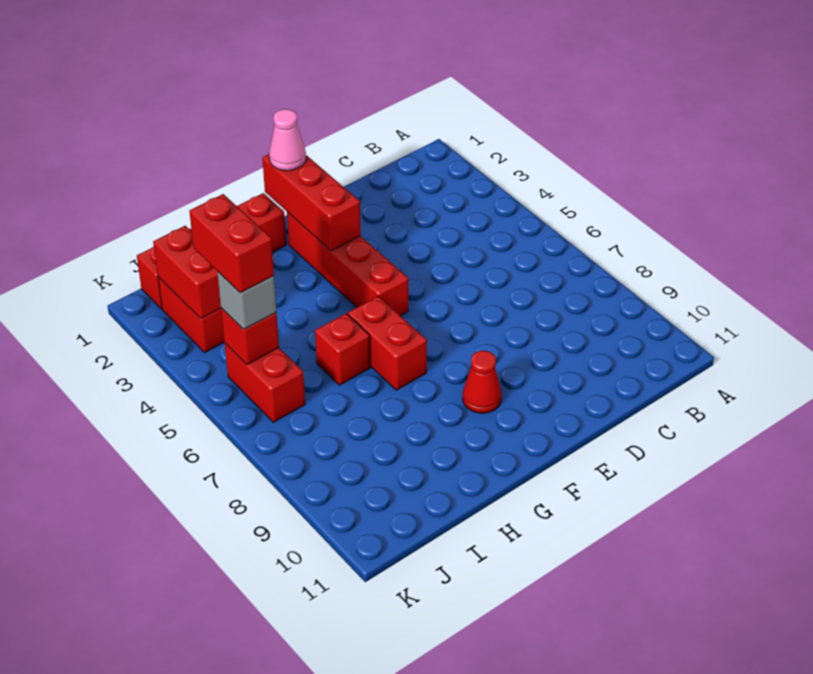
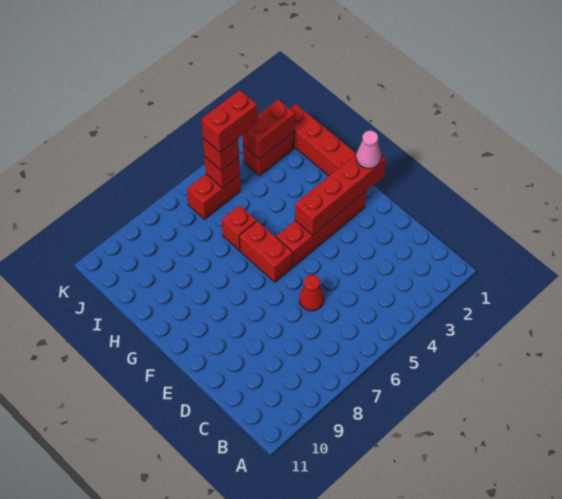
red brick F1:F3 level 2 -> red brick F1:F4 level 2
red cone F9 level 1 -> red cone D6 level 1
red brick G6:G7 level 1 -> red brick F6:G6 level 1
grey brick J5 level 3 -> red brick J5 level 3

